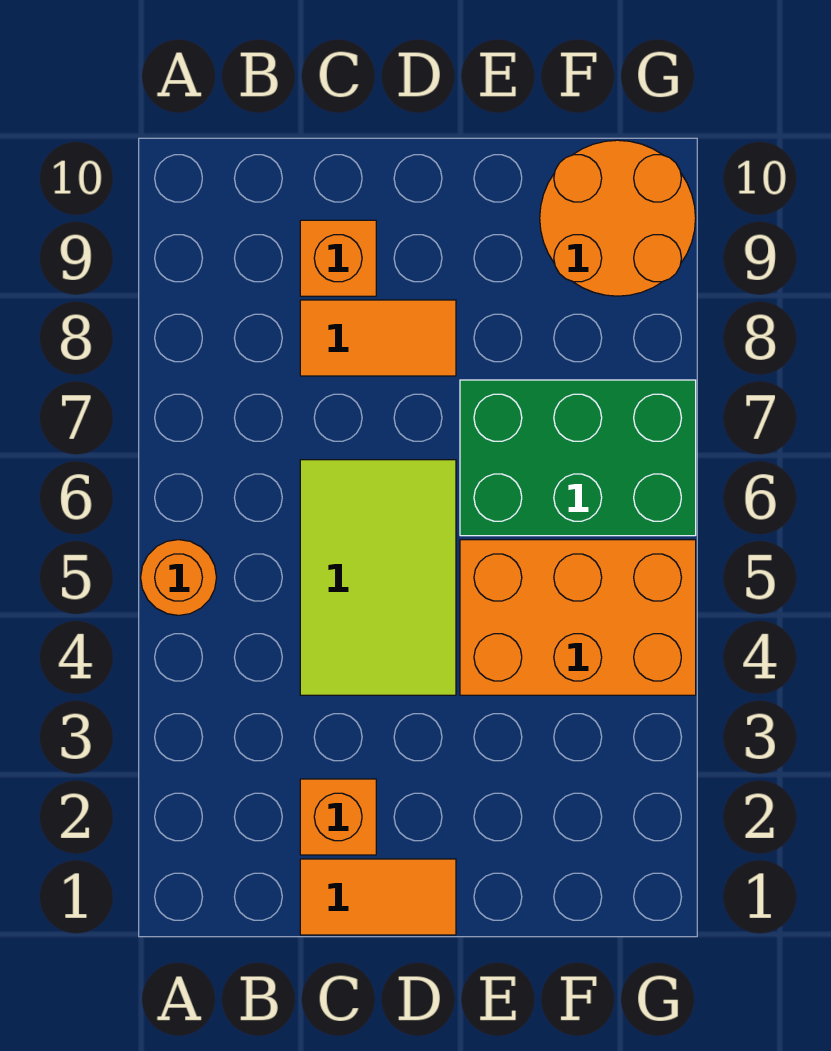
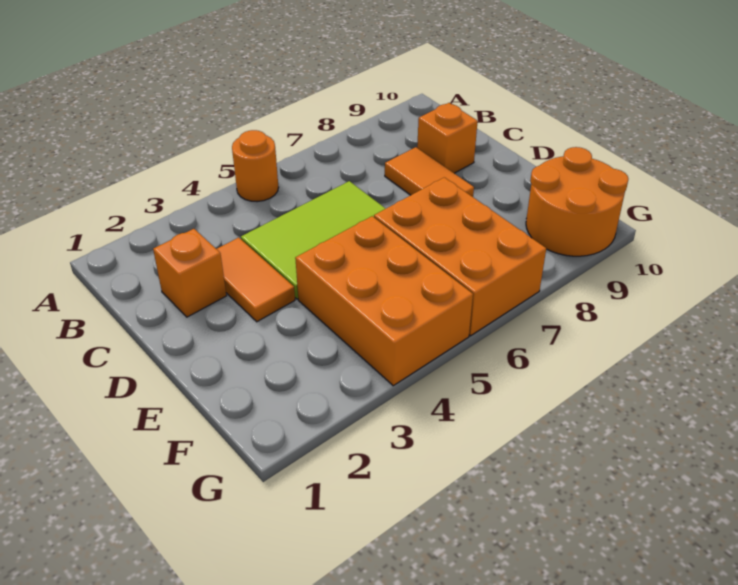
orange tile C1:D1 level 1 -> orange tile C3:D3 level 1
green brick E6:G7 level 1 -> orange brick E6:G7 level 1

